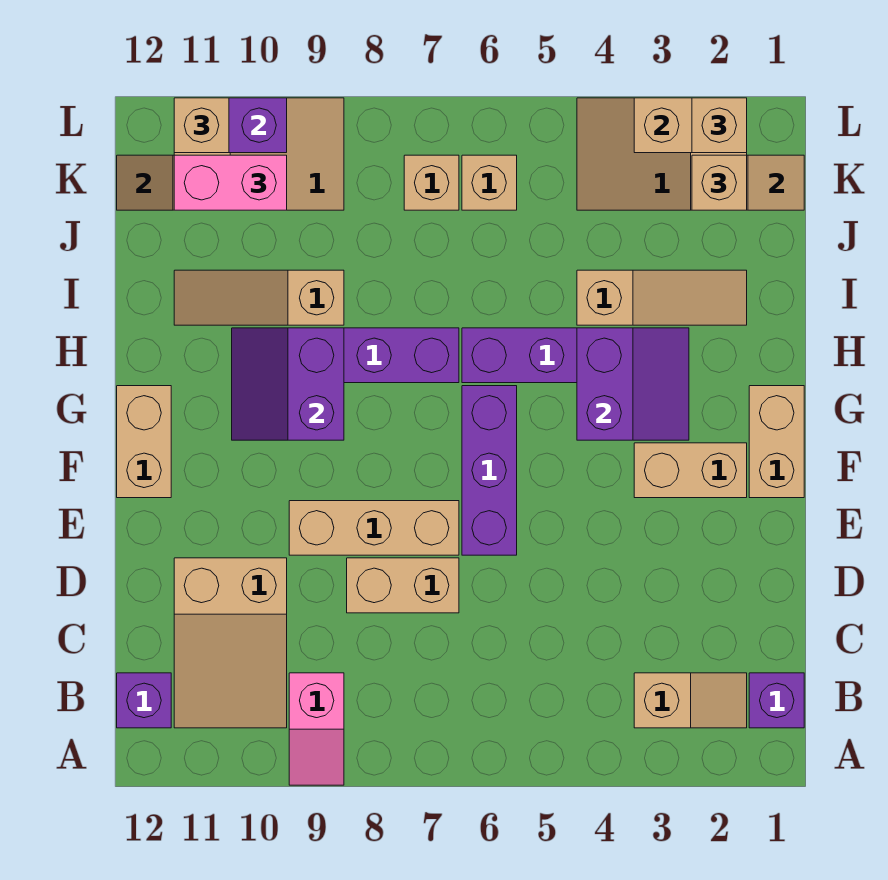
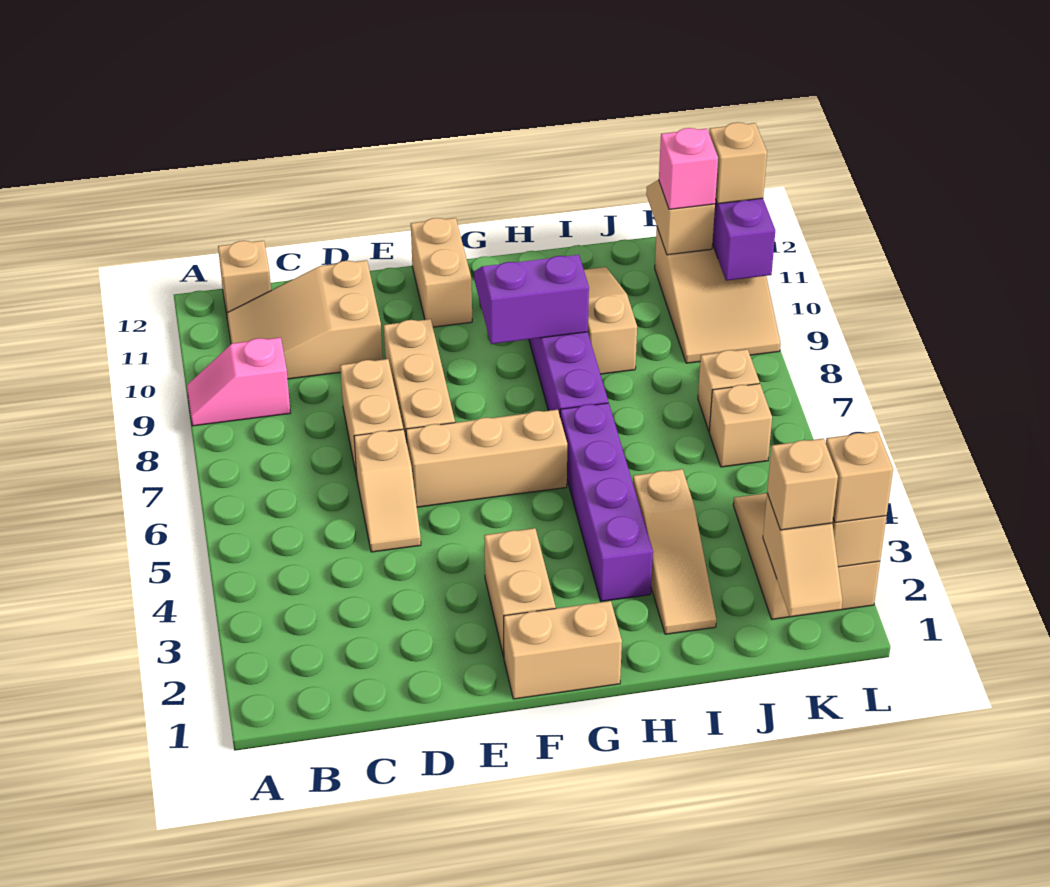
purple brick B1 level 1 -> none
tan slope B2:B3 level 1 top 3 -> tan slope D5:D6 level 1 top 6
purple brick B12 level 1 -> tan brick B12 level 1
purple brick E6:G6 level 1 -> tan brick E6:G6 level 1
tan brick F12:G12 level 1 -> tan brick F11:F12 level 1
purple slope G3:H4 level 2 top 4 -> none
pink brick K10:K11 level 3 -> pink brick K11 level 3

